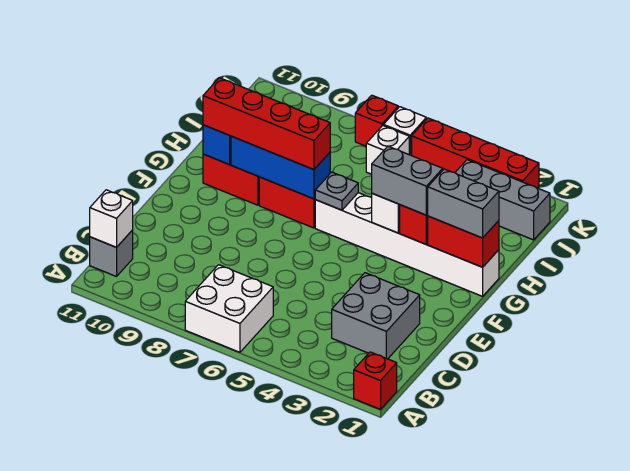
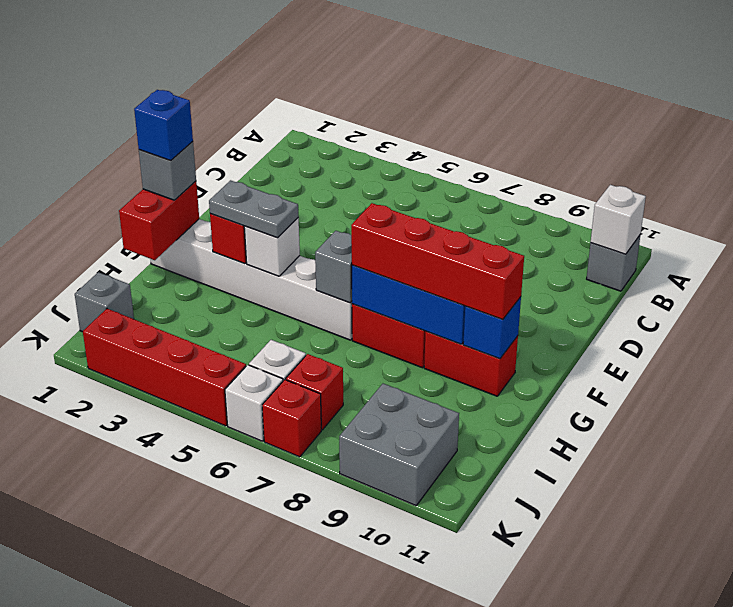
red brick A1 level 1 -> red brick J7 level 1
white brick A6:B7 level 1 -> none
grey brick C2:D3 level 1 -> grey brick J9:K10 level 1
red brick G1:G2 level 2 -> red brick G1:H1 level 2
grey brick G1:G2 level 3 -> grey brick G1 level 3
none -> blue brick G1 level 4
grey brick G3:G4 level 3 -> grey plate G3:G4 level 3
grey plate G6 level 2 -> grey brick G6 level 2
grey brick J1:J3 level 1 -> grey brick J1 level 1

